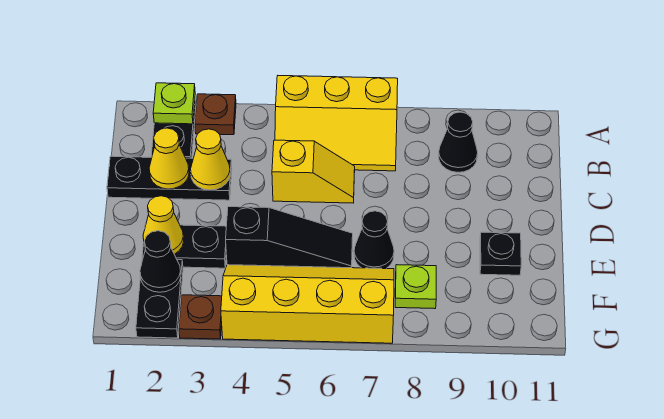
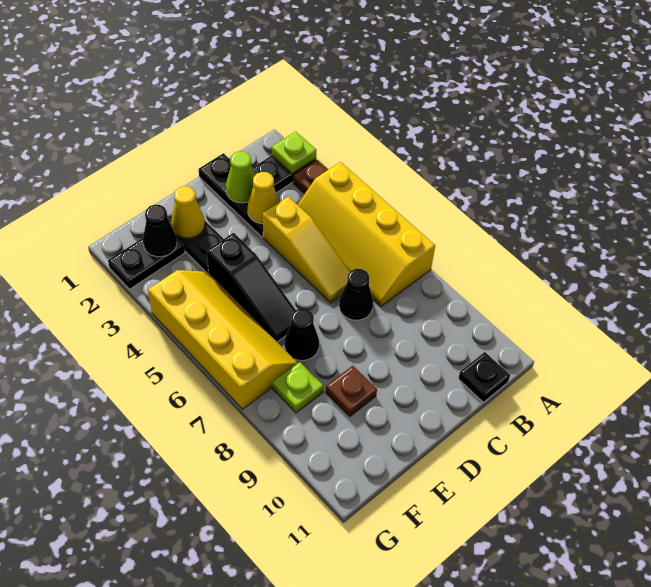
yellow slope A5:B7 level 1 top A -> yellow slope A4:B7 level 1 top A
black cone B9 level 1 -> black cone C7 level 1
yellow cone C2 level 2 -> lime cone C2 level 2
yellow slope C5:C6 level 1 top 5 -> yellow slope C4:C6 level 1 top 4
black plate E10 level 1 -> black plate B11 level 1
brown plate G3 level 1 -> brown plate E9 level 1

